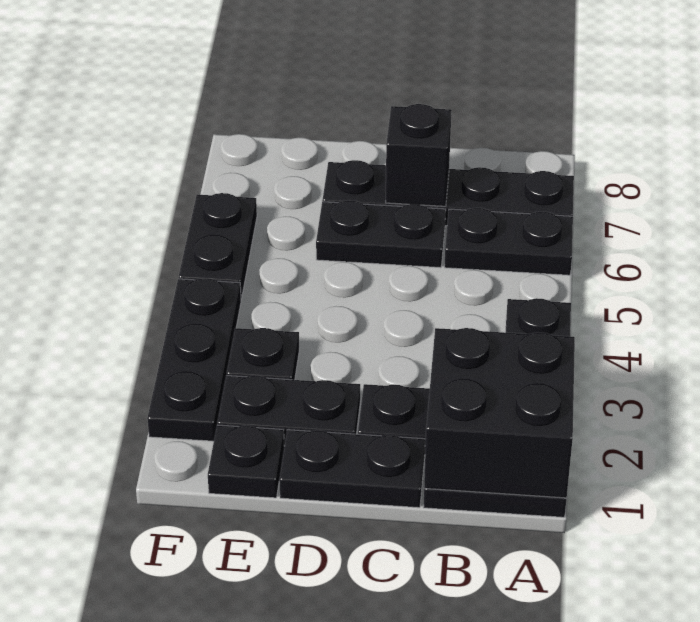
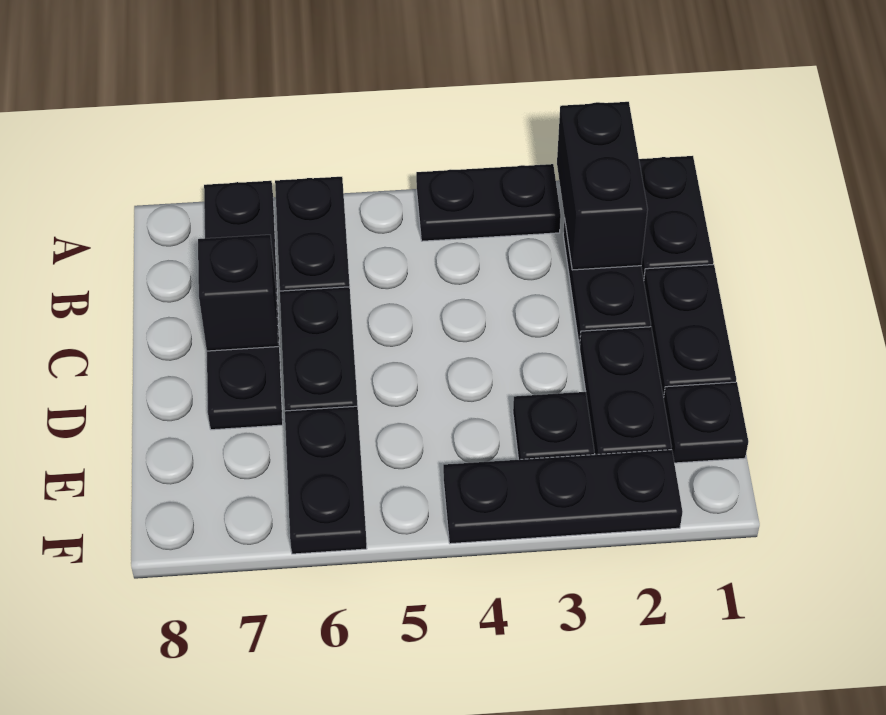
black brick A1:B2 level 2 -> black brick A2:B2 level 2
black plate F5:F6 level 1 -> black plate E6:F6 level 1

